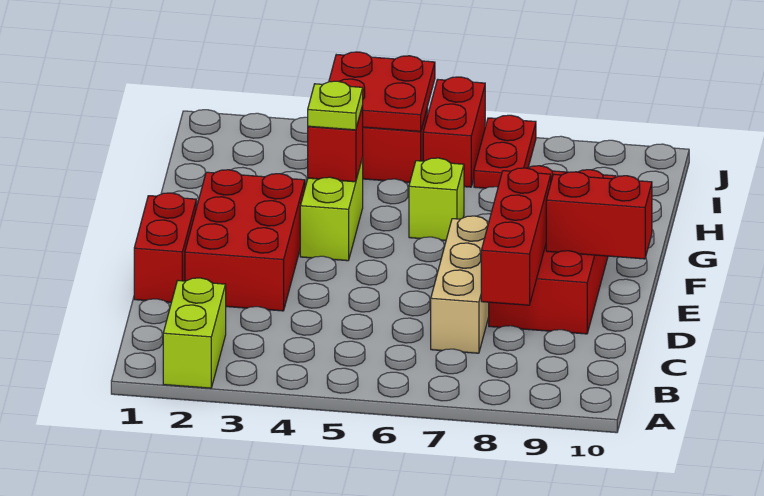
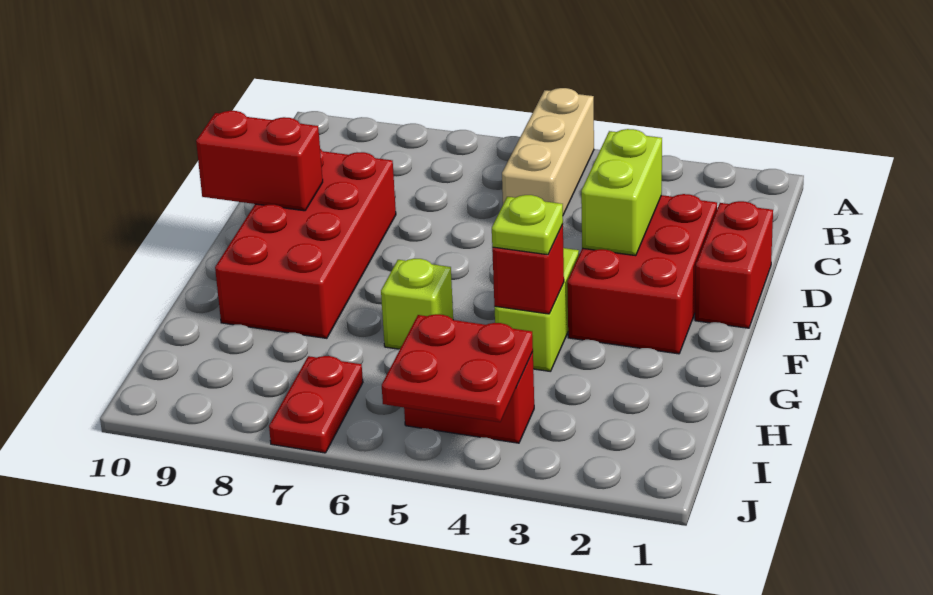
lime brick A2:B2 level 1 -> lime brick D3:E3 level 2
tan brick C7:E7 level 1 -> tan brick A5:C5 level 1
red brick C8:E8 level 2 -> none
red brick I6:J6 level 1 -> none

